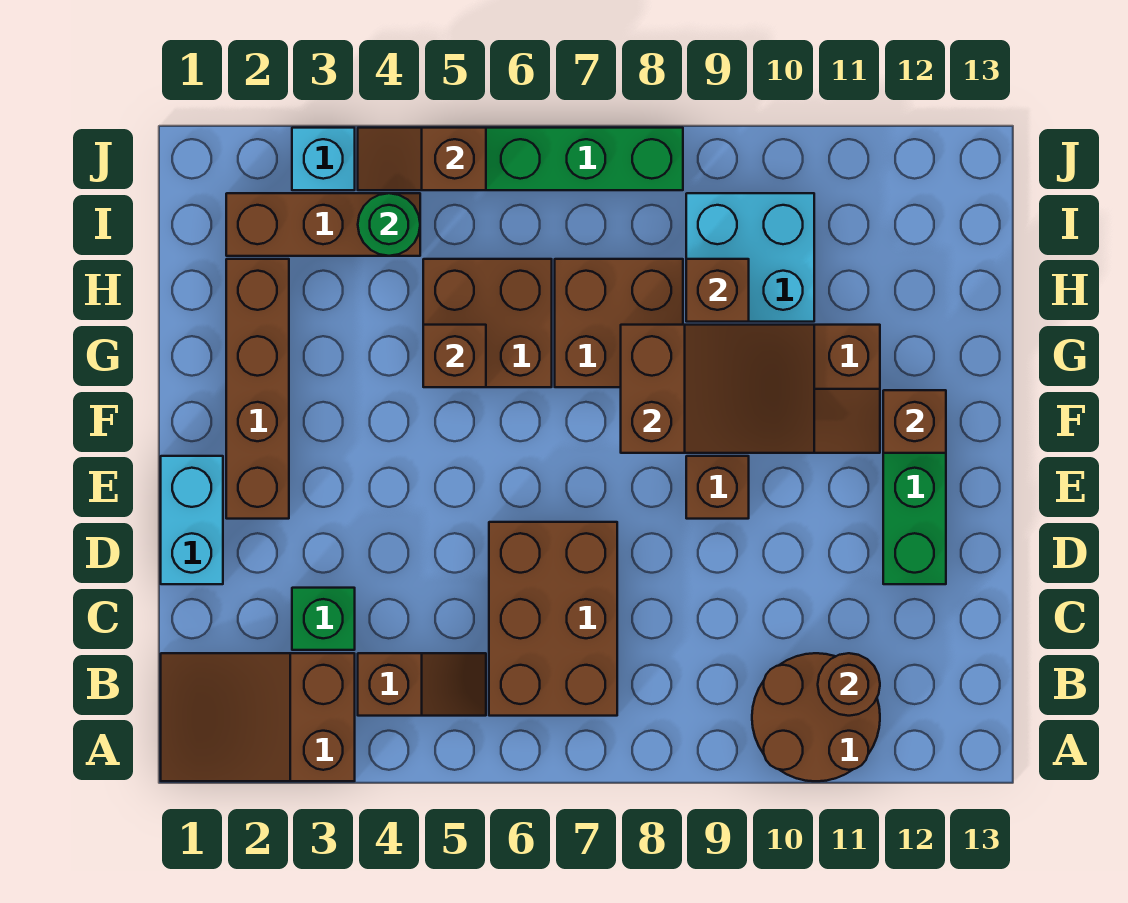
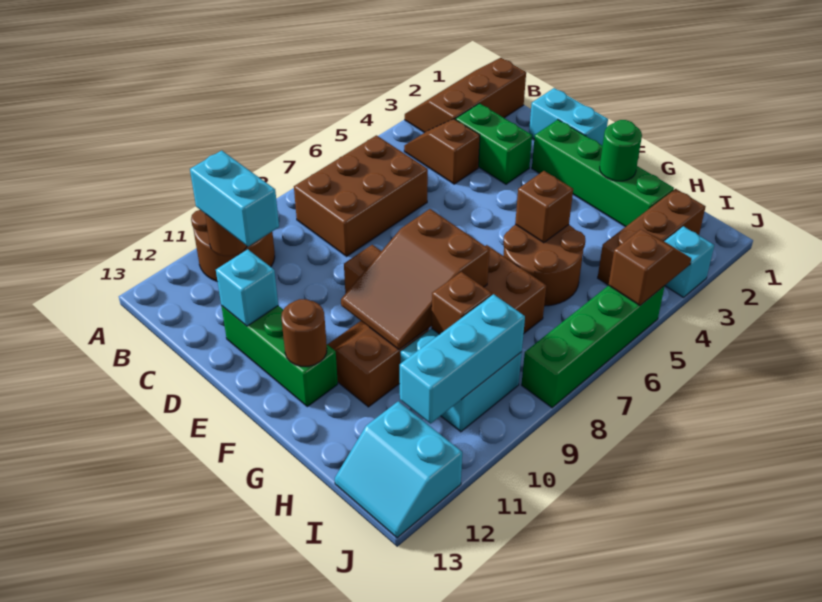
brown slope A1:B3 level 1 top 3 -> brown slope A1:B3 level 1 top B
brown slope B4:B5 level 1 top 4 -> brown slope B4:C4 level 1 top C
brown brick B6:D7 level 1 -> brown brick B6:C8 level 1
none -> cyan brick B11:C11 level 3
green brick C3 level 1 -> green brick C3:D3 level 1
none -> cyan brick D12 level 2
brown brick E2:H2 level 1 -> green brick E2:H2 level 1
brown brick F12 level 2 -> brown round brick F12 level 2
brown brick G5:H6 level 1 -> brown round brick G5:H6 level 1
green round brick I4 level 2 -> green round brick G2 level 2
none -> cyan brick I9:I11 level 2
none -> cyan slope I12:J13 level 1 top 12

